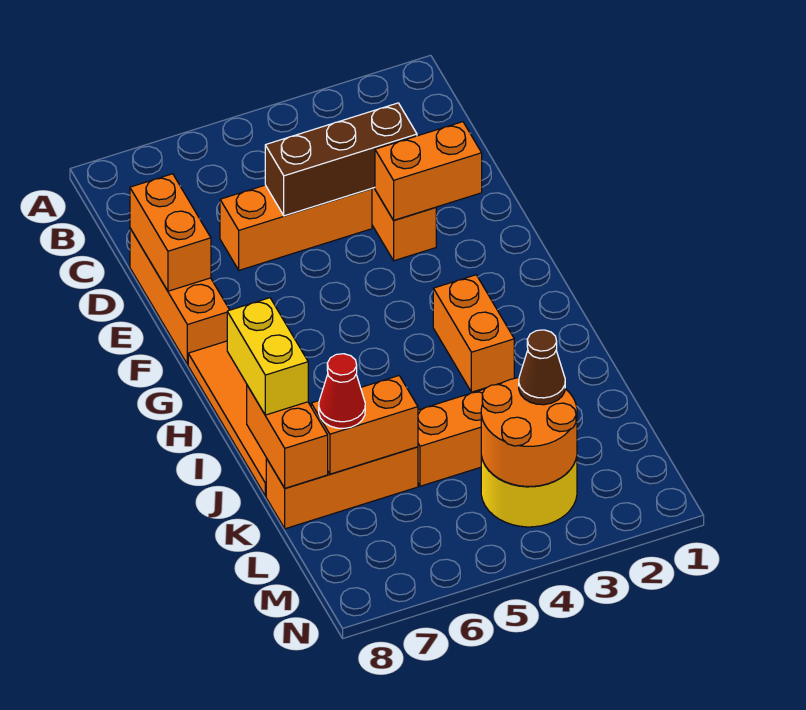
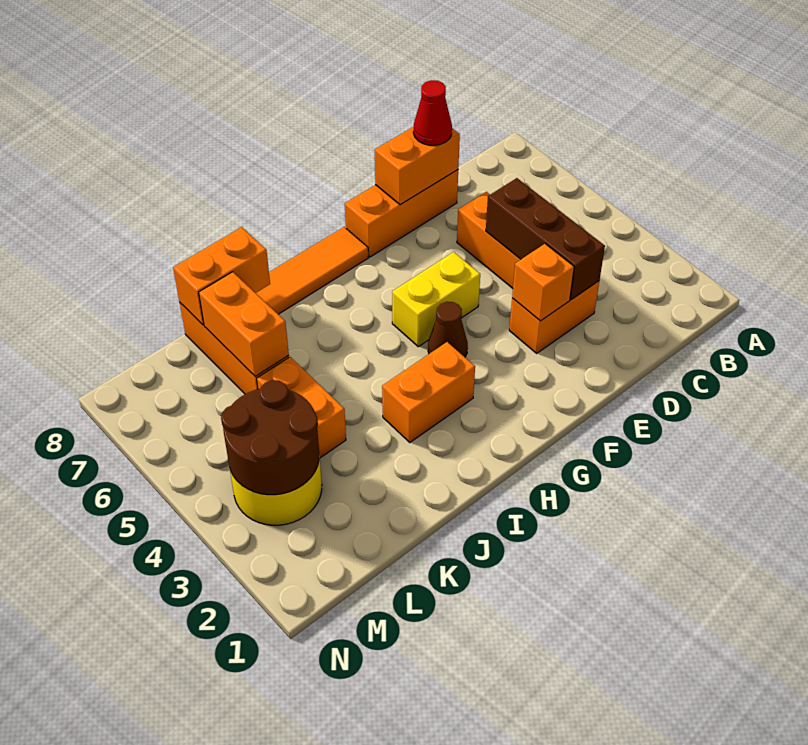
orange brick E2:E3 level 2 -> orange brick E3 level 2
yellow brick I8:J8 level 3 -> yellow brick F5:G5 level 1
red cone K7 level 3 -> red cone D8 level 3
orange round brick L3:M4 level 2 -> brown round brick L3:M4 level 2
brown cone L3 level 3 -> brown cone G4 level 1

